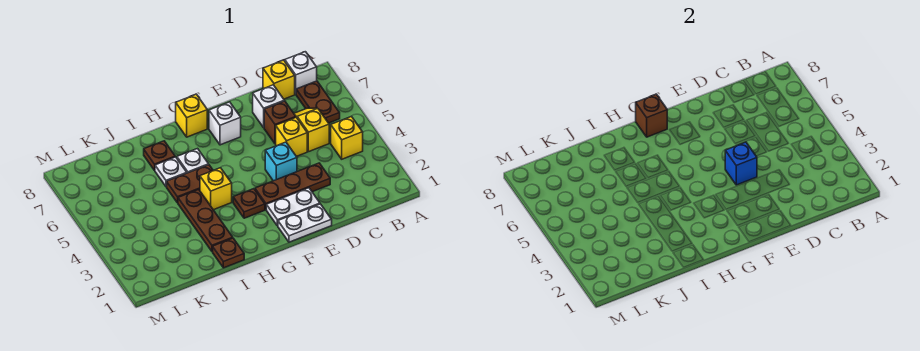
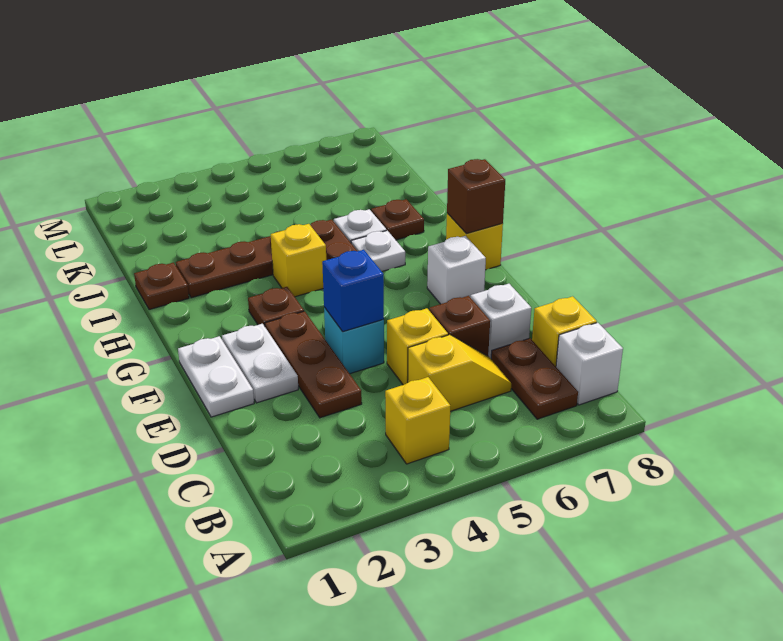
brown plate B6:B7 level 1 -> brown plate B7:C7 level 1

